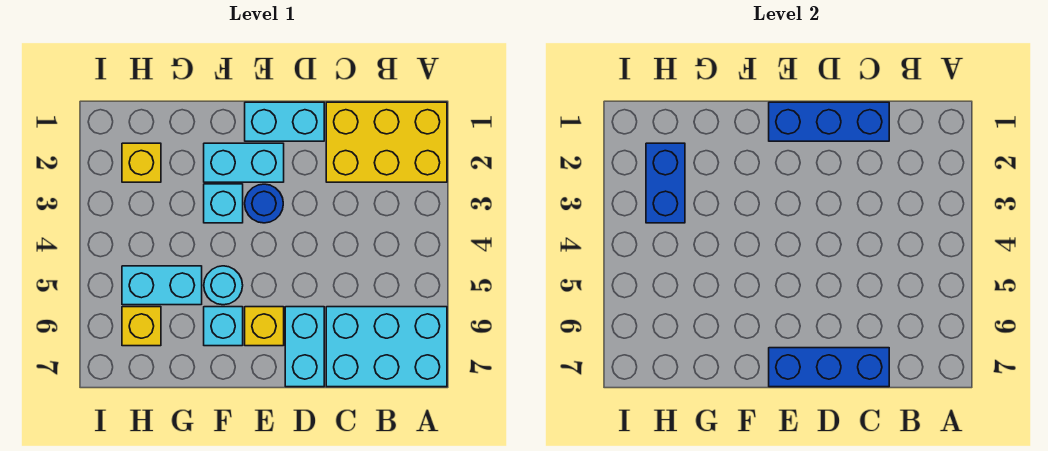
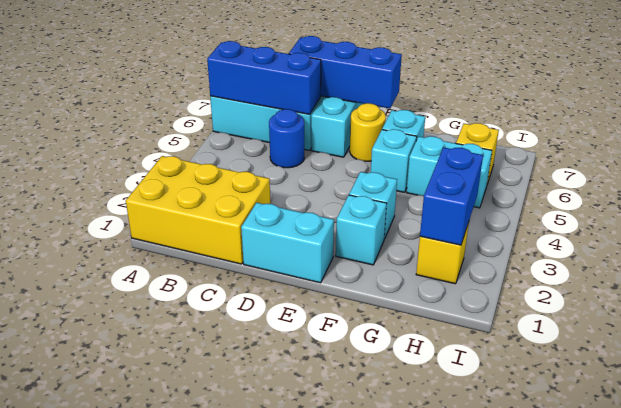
blue brick C1:E1 level 2 -> blue brick A6:C6 level 2
cyan brick E2:F2 level 1 -> cyan brick F2 level 1
blue round brick E3 level 1 -> blue round brick C5 level 1
yellow brick E6 level 1 -> yellow round brick E6 level 1
cyan round brick F5 level 1 -> cyan brick F5 level 1

